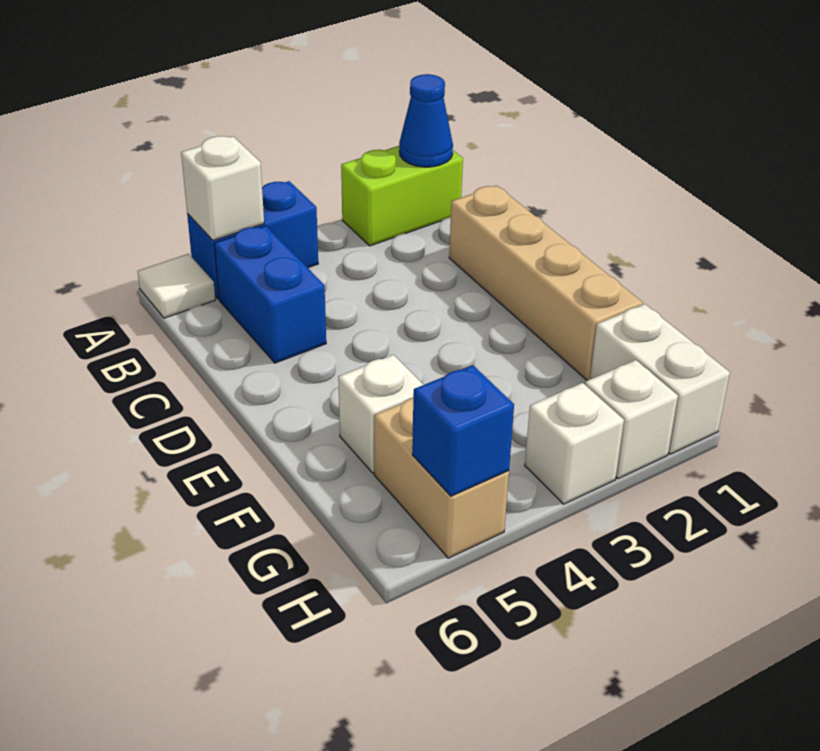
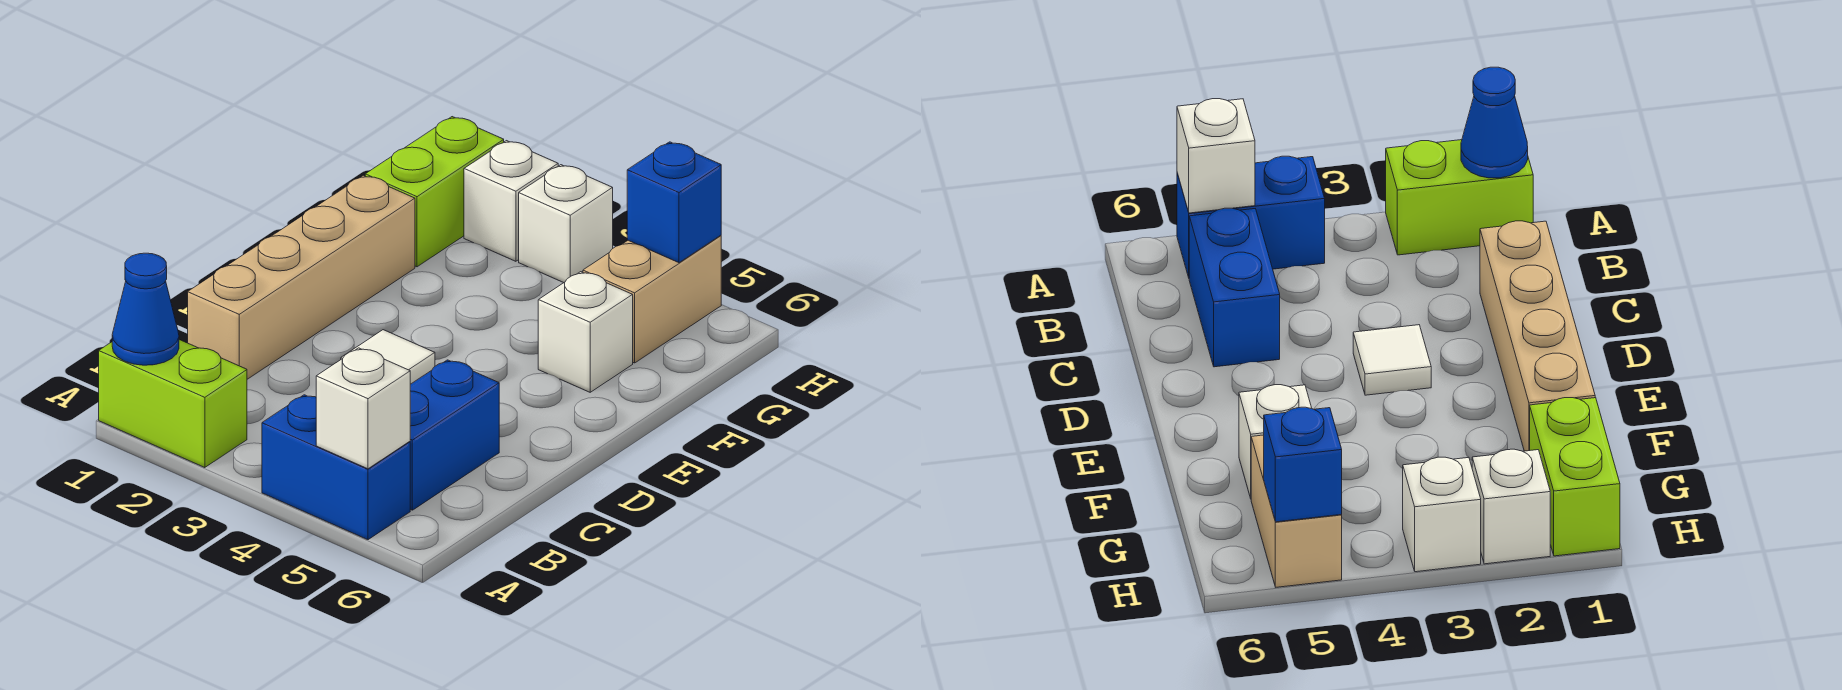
white tile A6 level 1 -> white tile D3 level 1
white brick G1:H1 level 1 -> lime brick G1:H1 level 1

